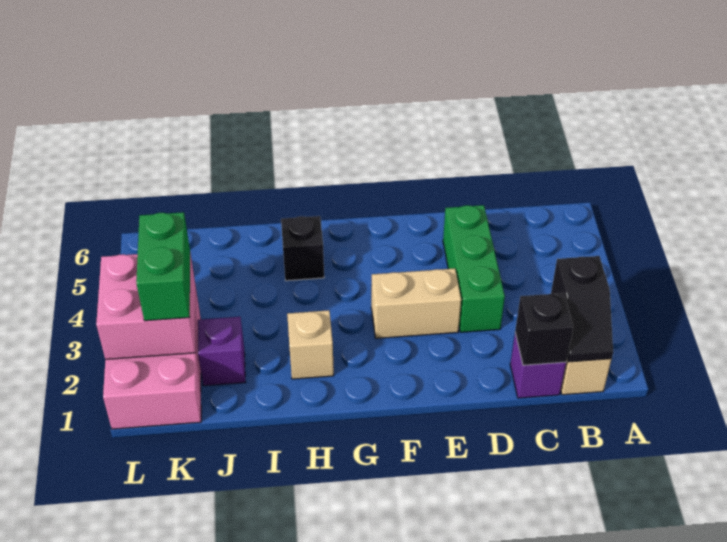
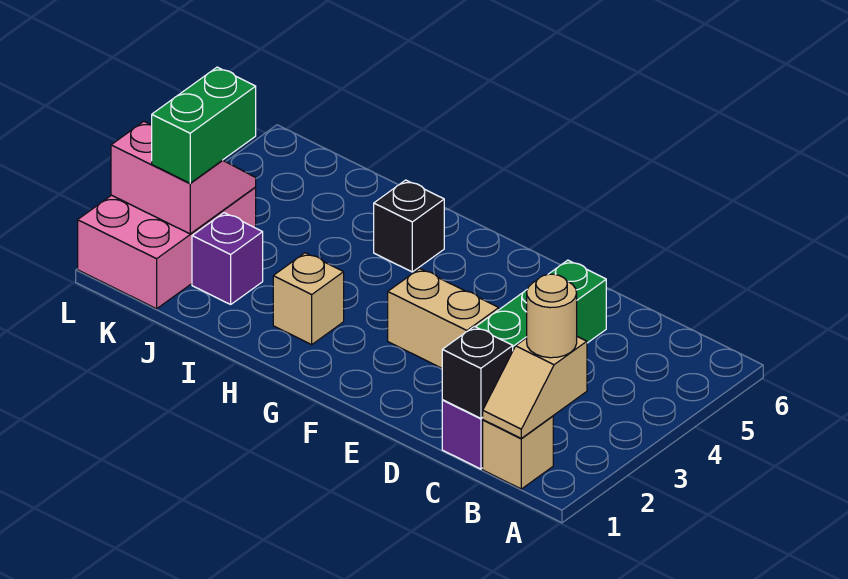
black slope B1:B2 level 2 top 2 -> tan slope B1:B2 level 2 top 2
none -> tan round brick B2 level 3
pink brick K2:L3 level 2 -> pink slope K2:L3 level 2 top 2

